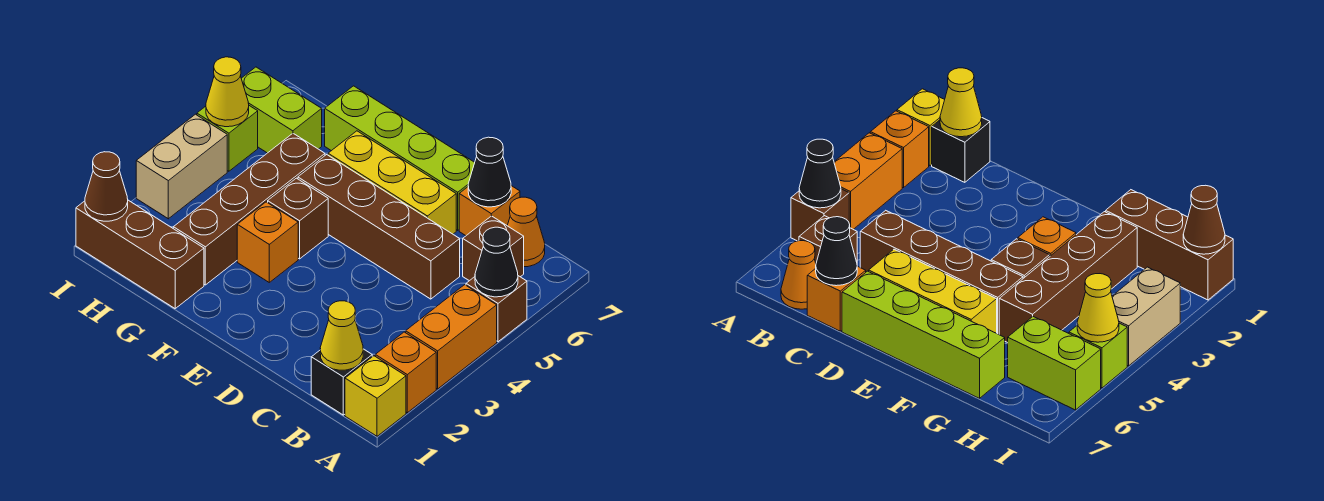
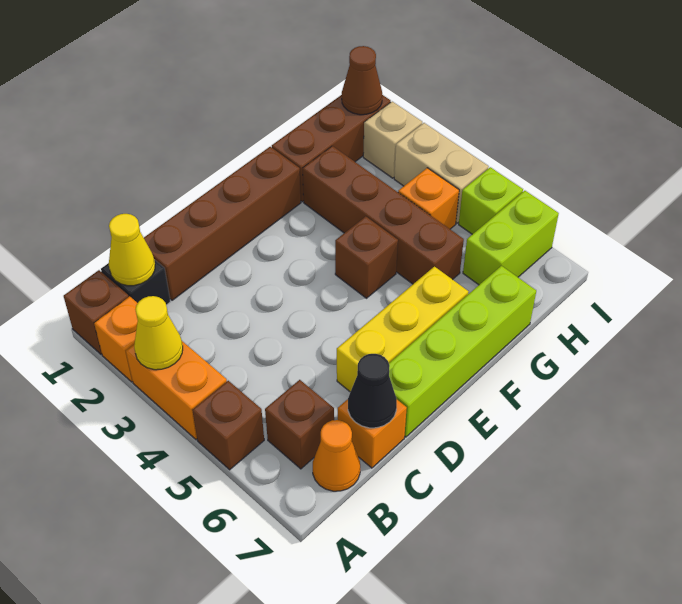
yellow brick A1 level 1 -> brown brick A1 level 1
black cone A5 level 2 -> none
brown brick C5:F5 level 1 -> brown brick C1:F1 level 1
orange brick F3 level 1 -> orange brick H4 level 1
none -> tan brick I2 level 1
yellow cone I5 level 2 -> yellow cone A3 level 2

